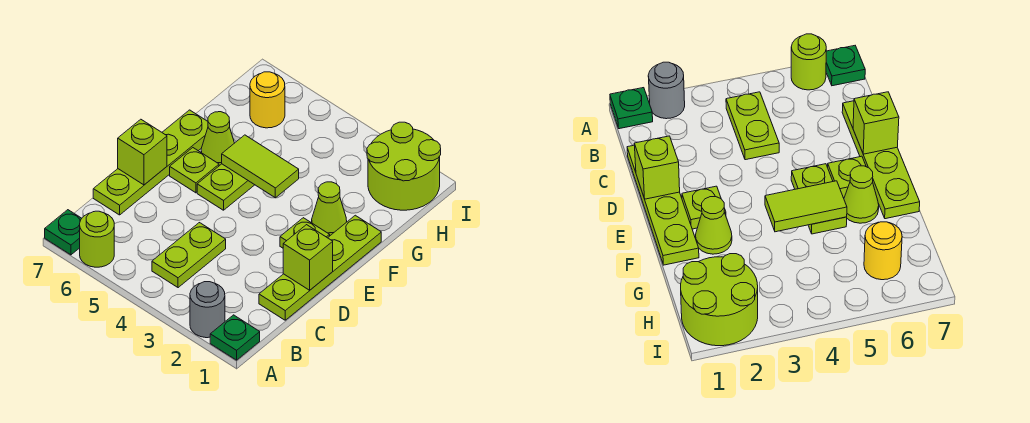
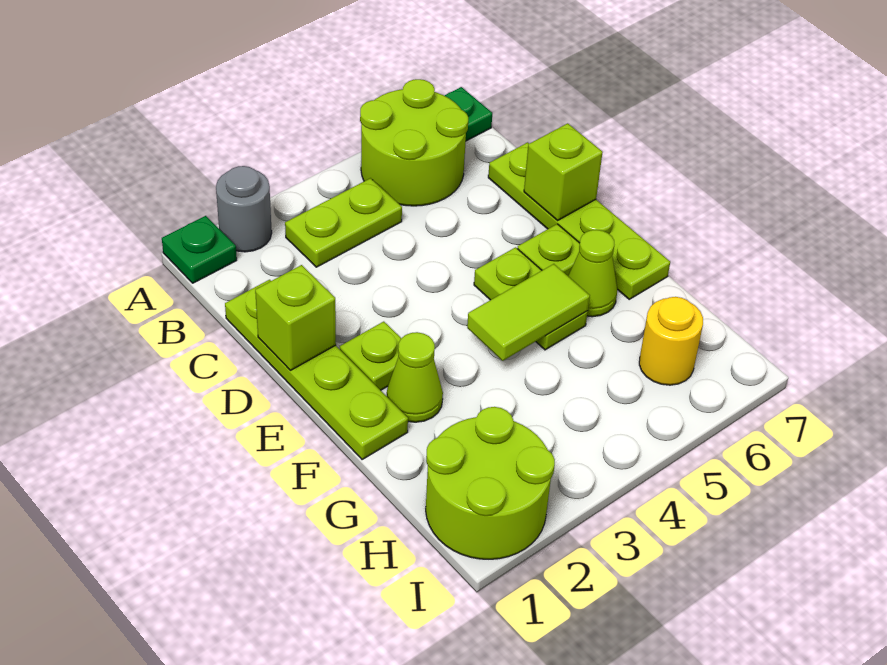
lime round brick A6 level 1 -> lime round brick A5:B6 level 1
lime plate B4:C4 level 1 -> lime plate B3:B4 level 1

